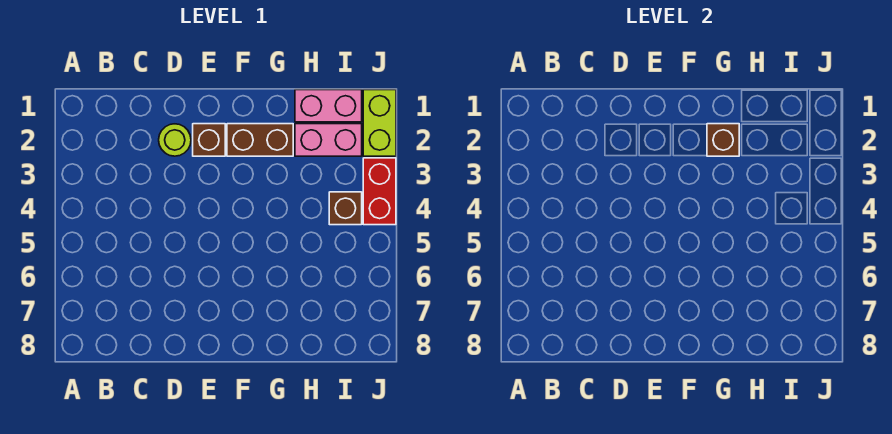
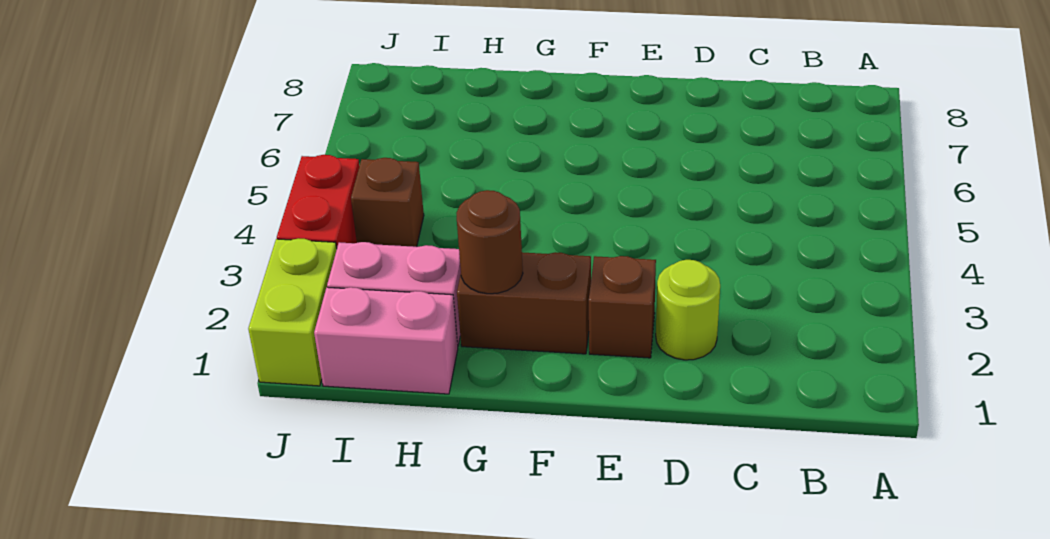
brown brick G2 level 2 -> brown round brick G2 level 2

